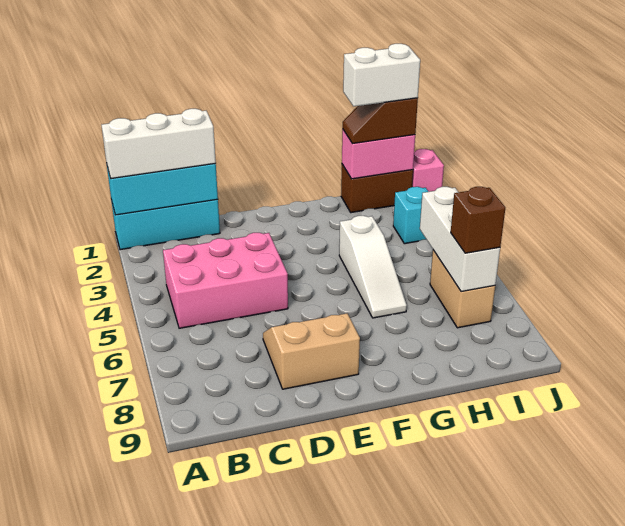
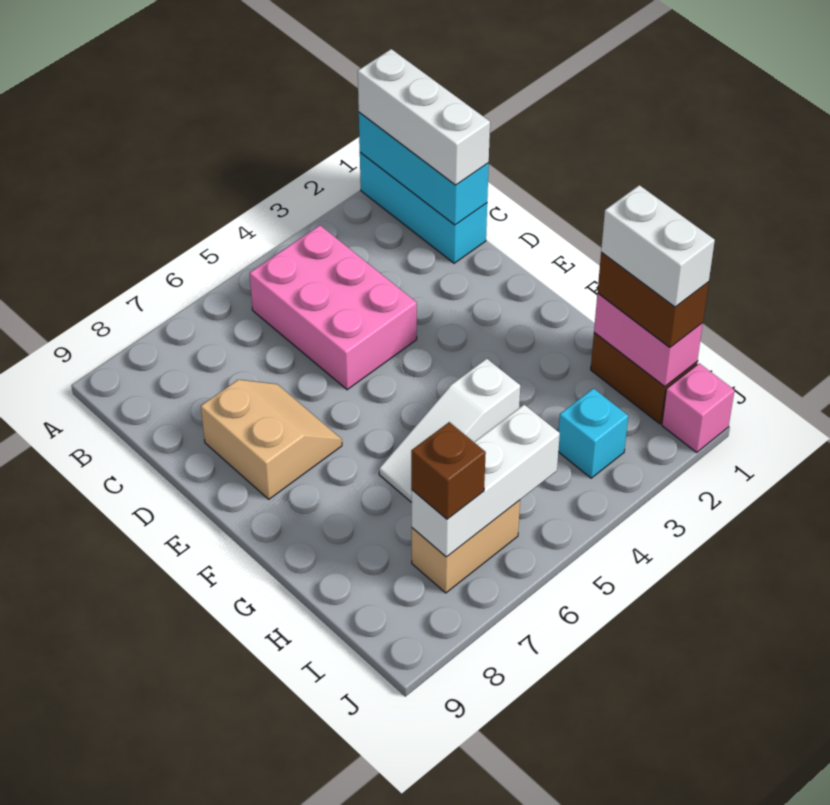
brown slope H1:I1 level 3 top I -> brown brick H1:I1 level 3

